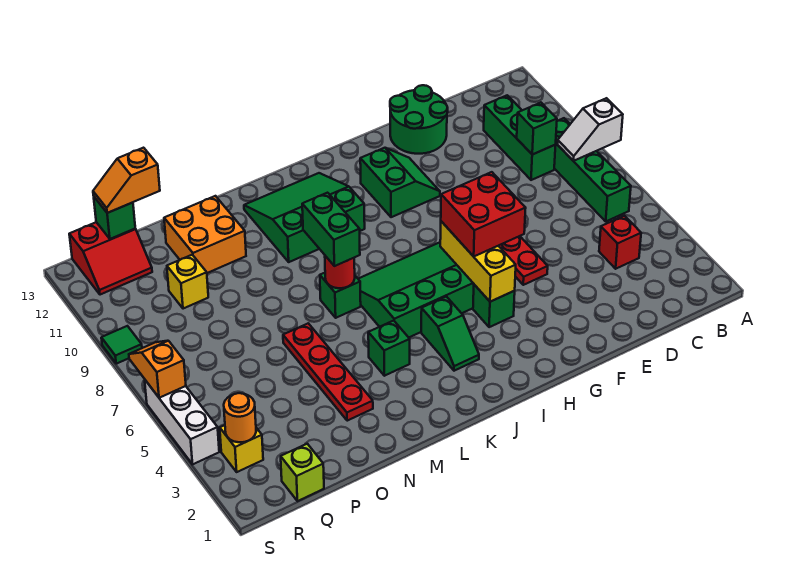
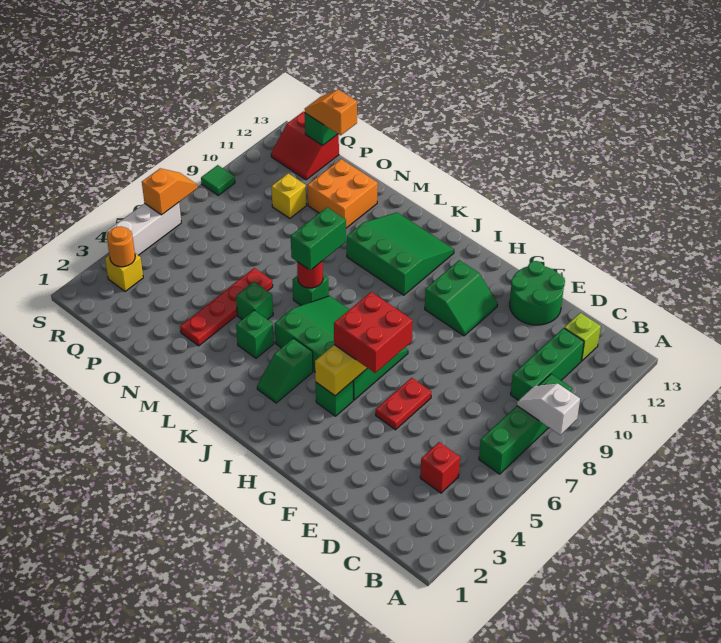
green brick C9 level 2 -> green brick M5 level 1
lime brick Q1 level 1 -> lime brick C12 level 1

